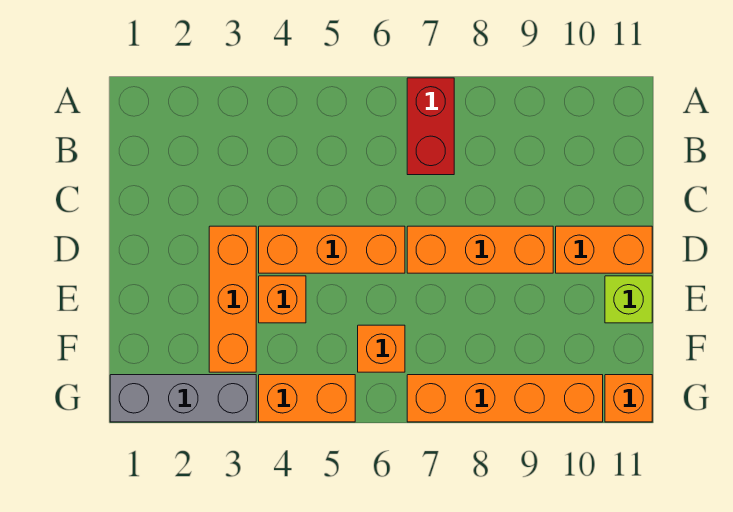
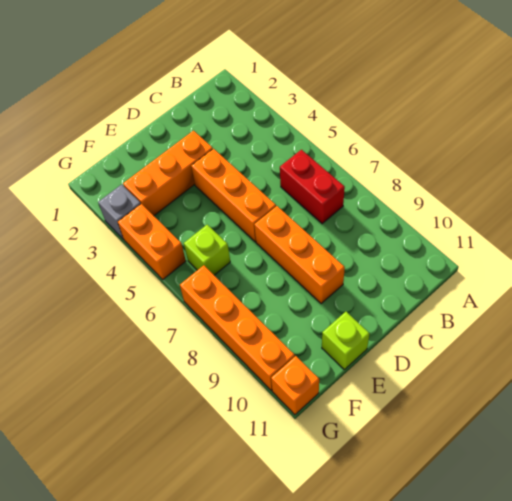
red brick A7:B7 level 1 -> red brick B6:B7 level 1
orange brick D10:D11 level 1 -> none
orange brick E4 level 1 -> none
orange brick F6 level 1 -> lime brick F6 level 1
grey brick G1:G3 level 1 -> grey brick G3 level 1

